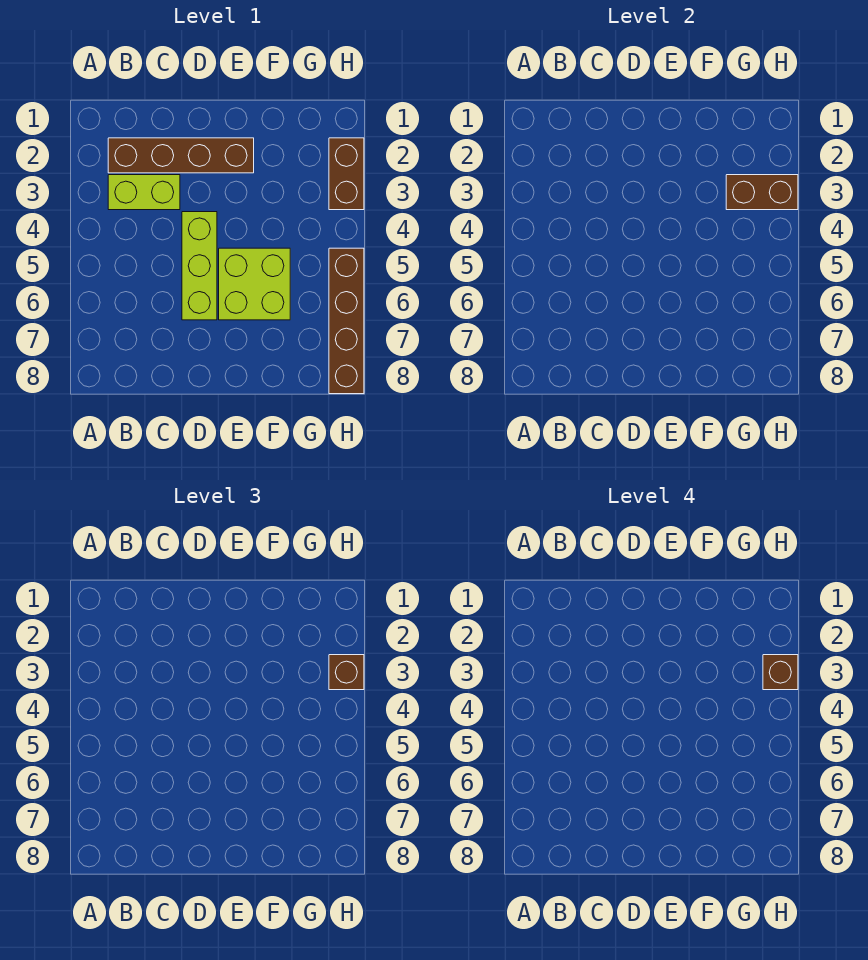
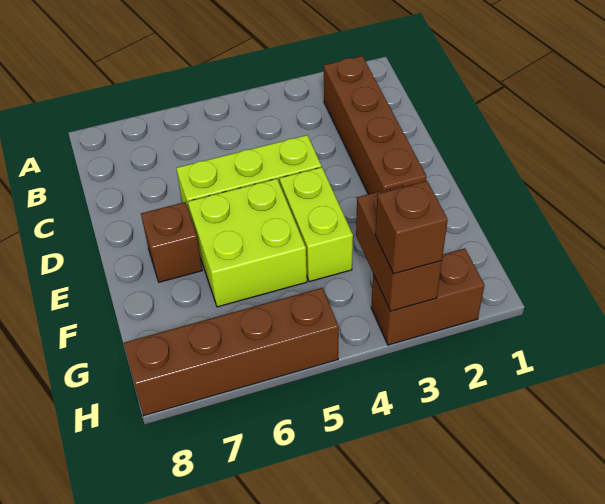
lime brick B3:C3 level 1 -> lime brick E4:F4 level 1
brown brick H3 level 4 -> brown brick E7 level 1

